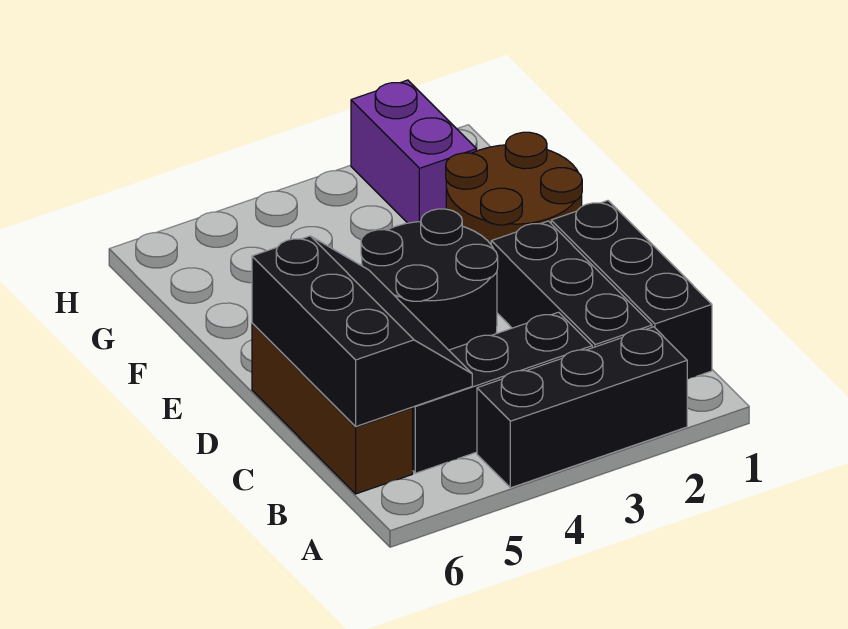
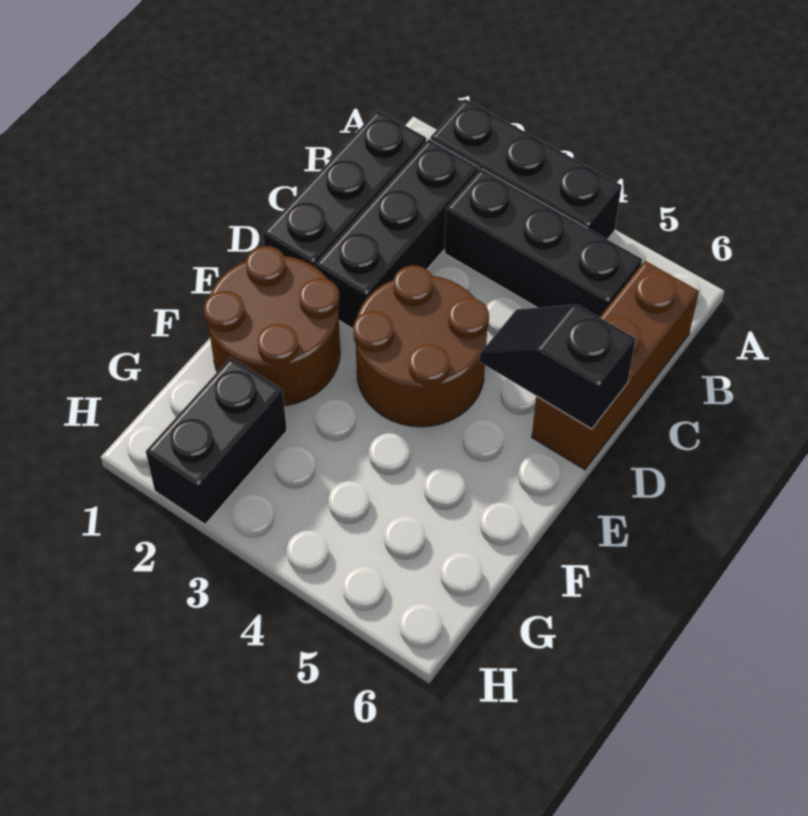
black slope B5:D6 level 2 top 6 -> black slope D5:D6 level 2 top 6
black round brick D3:E4 level 1 -> brown round brick D3:E4 level 1
purple brick G2:H2 level 1 -> black brick G2:H2 level 1

